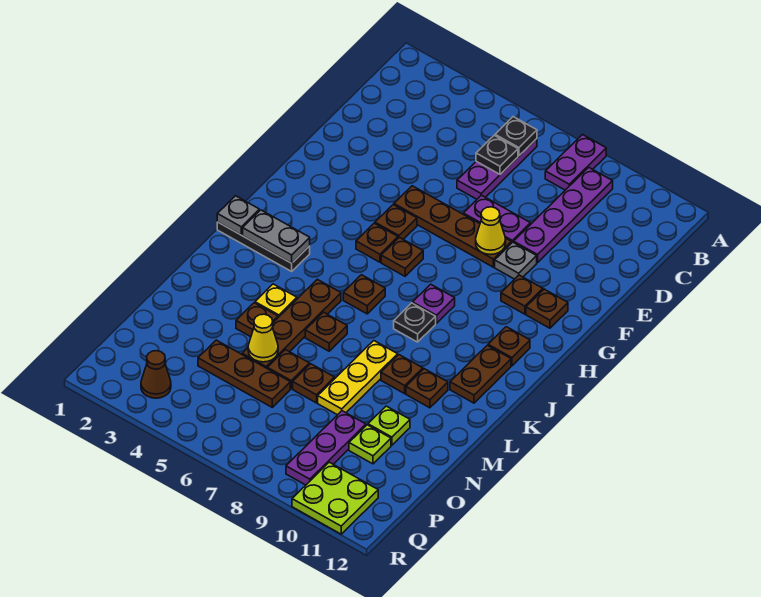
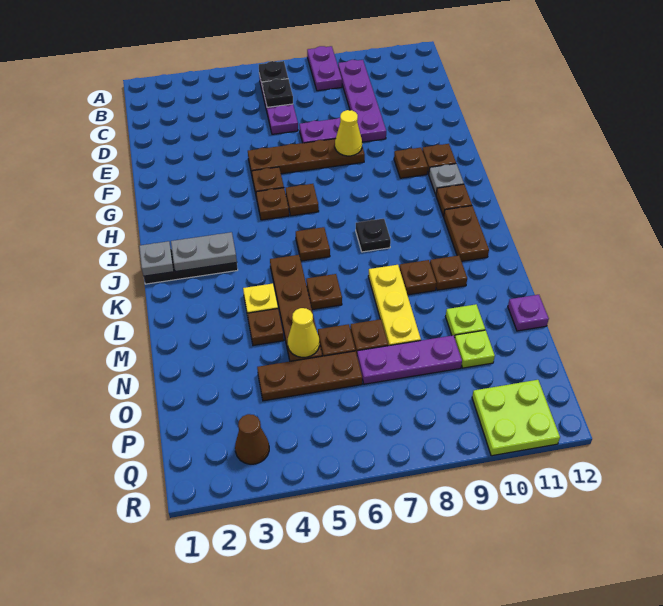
grey plate F9 level 1 -> grey plate H11 level 1
purple plate I8 level 1 -> purple plate N12 level 1
purple plate O9:Q9 level 1 -> purple plate O7:O9 level 1

